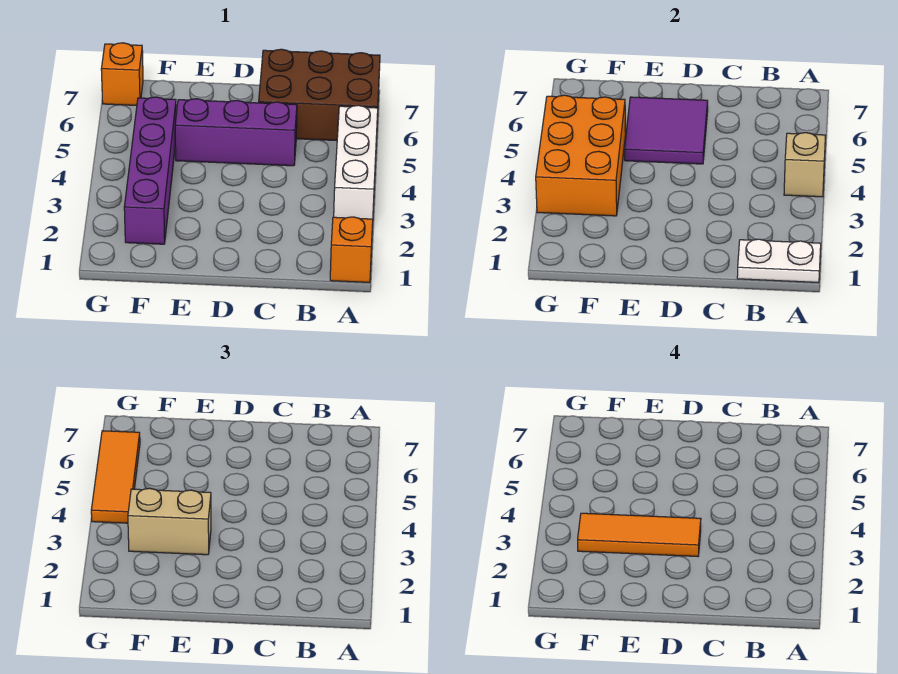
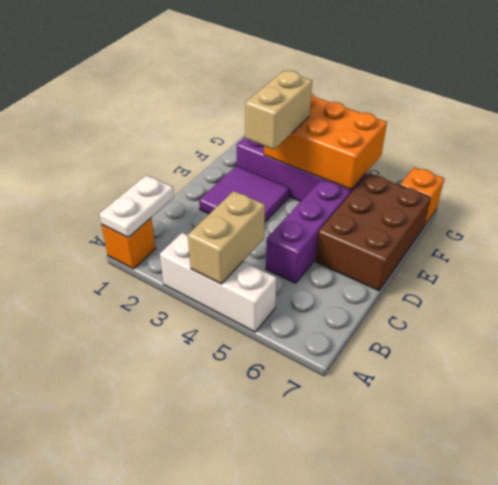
tan brick A4 level 2 -> tan brick A4:B4 level 2
brown brick A6:C7 level 1 -> brown brick D6:F7 level 1
orange tile D3:F3 level 4 -> none
purple tile D5:E6 level 2 -> purple tile D2:E3 level 1
orange tile G4:G6 level 3 -> none

